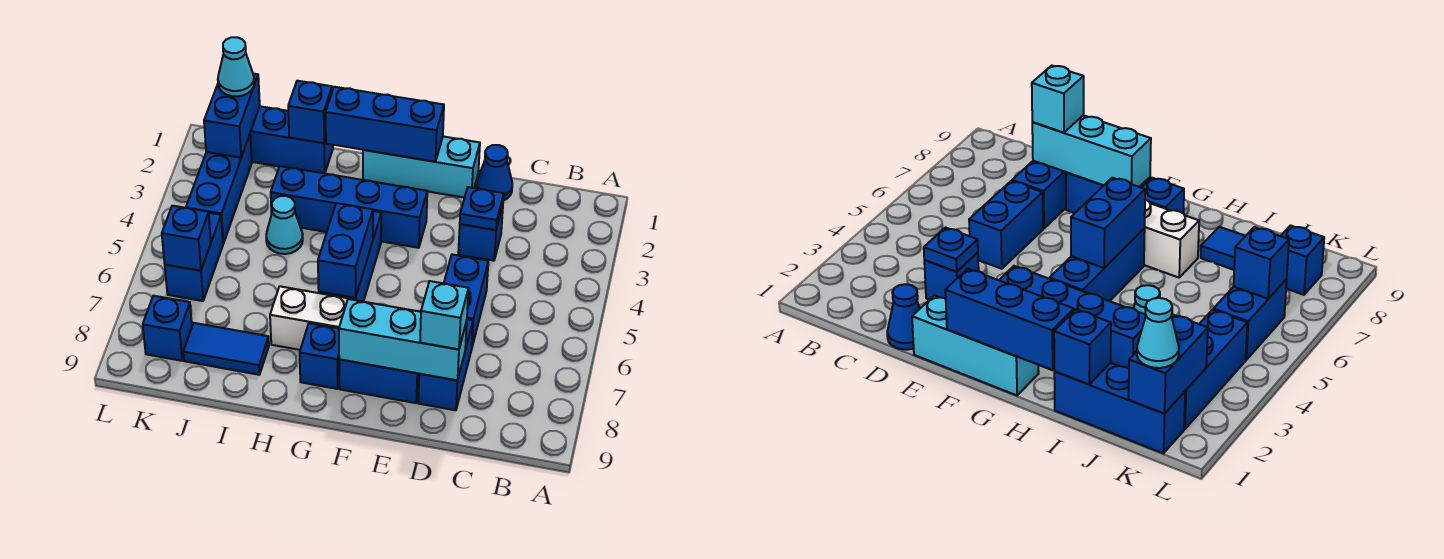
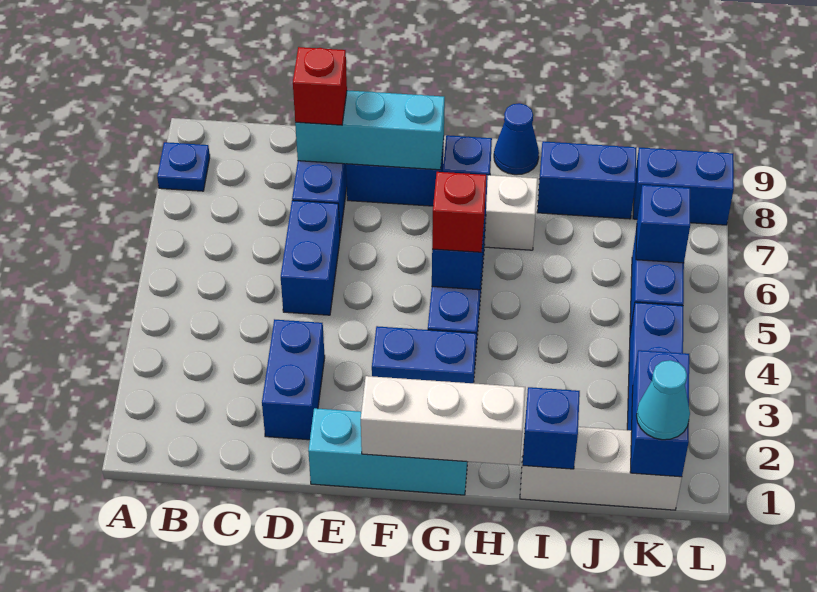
blue cone D1 level 1 -> blue cone H9 level 1
blue brick D3 level 1 -> blue brick D2:D3 level 1
blue plate D3 level 2 -> blue plate A8 level 1
cyan brick D8 level 3 -> red brick D8 level 3
blue brick F1:H1 level 2 -> white brick F1:H1 level 2
blue brick F3:I3 level 1 -> blue brick F3:G3 level 1
none -> red brick G5 level 3
blue brick I1:K1 level 1 -> white brick I1:K1 level 1
cyan cone I4 level 1 -> none
blue tile I8:J8 level 1 -> blue brick I8:J8 level 1
blue brick K8 level 1 -> blue brick K8:L8 level 1

